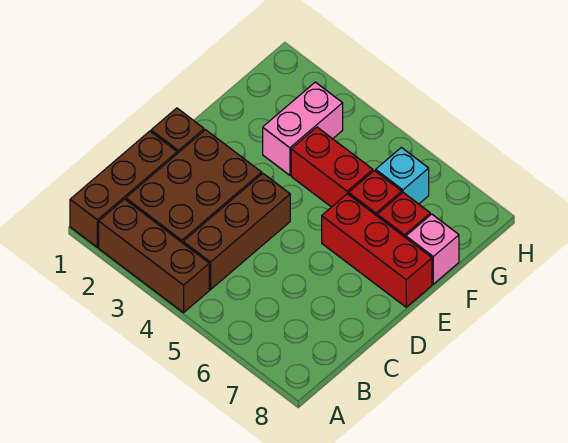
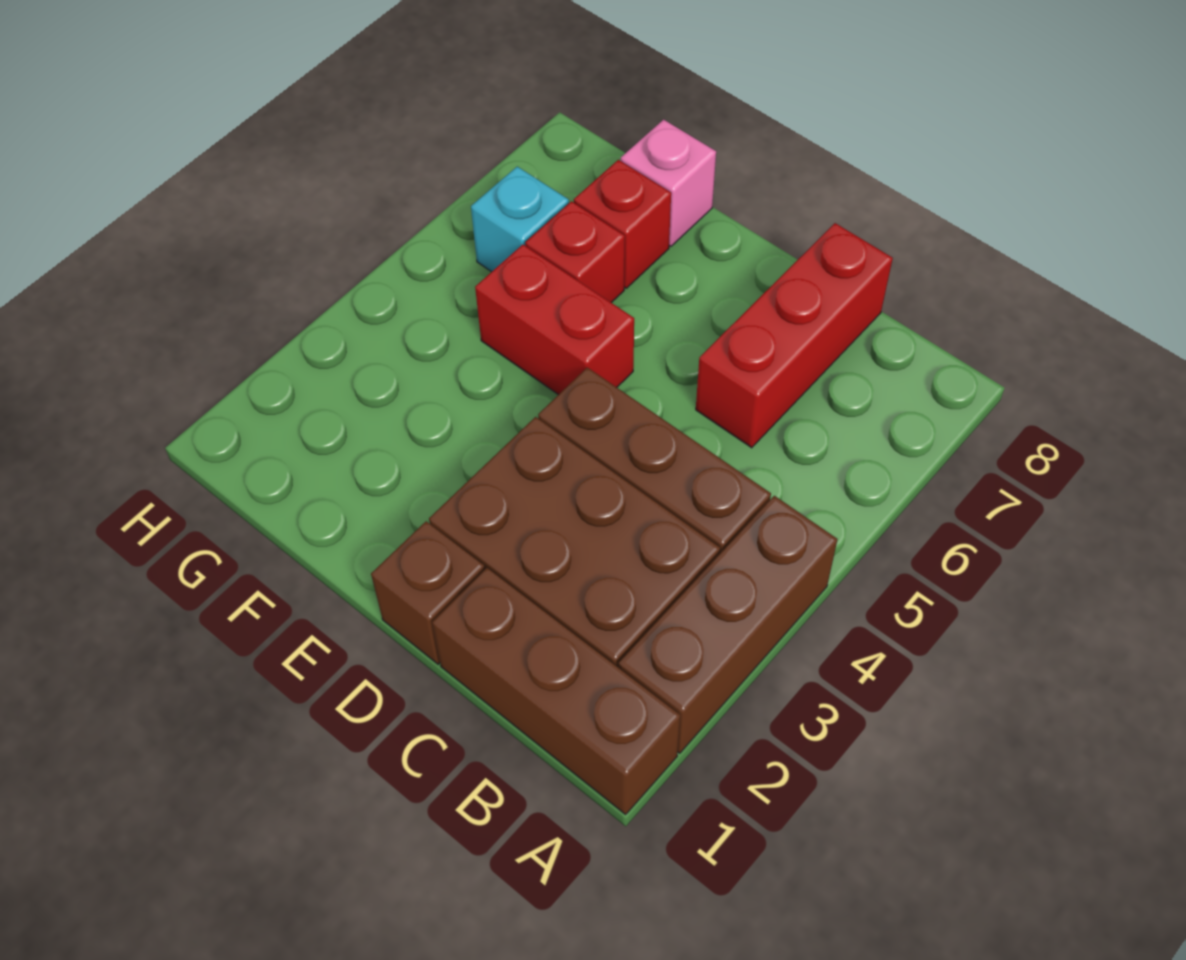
red brick E6:E8 level 1 -> red brick C6:C8 level 1
pink brick F3:G3 level 1 -> none
red brick F4:F5 level 1 -> red brick E5:F5 level 1

